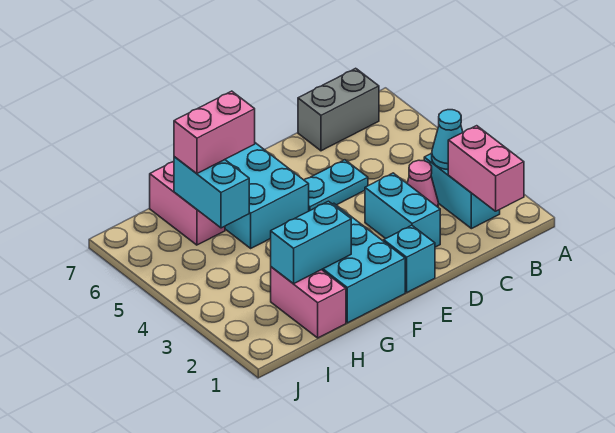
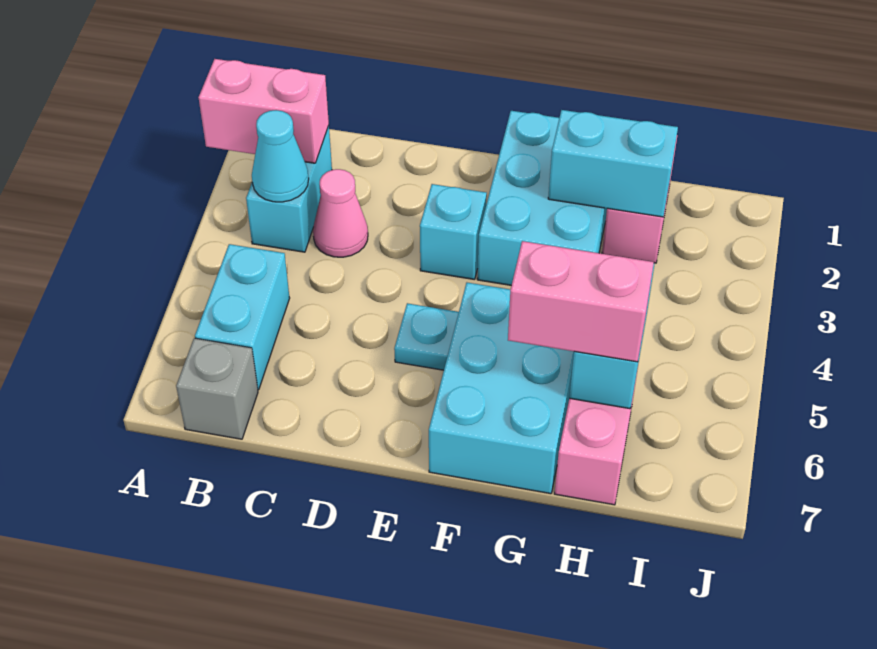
pink brick B1:B2 level 2 -> pink brick A2:B2 level 2
grey brick B7:C7 level 1 -> grey brick B7 level 1
cyan brick D2:D3 level 1 -> cyan brick B5:B6 level 1
cyan plate D5:E5 level 1 -> cyan plate E5 level 1
cyan brick E1 level 1 -> cyan brick E3 level 1

